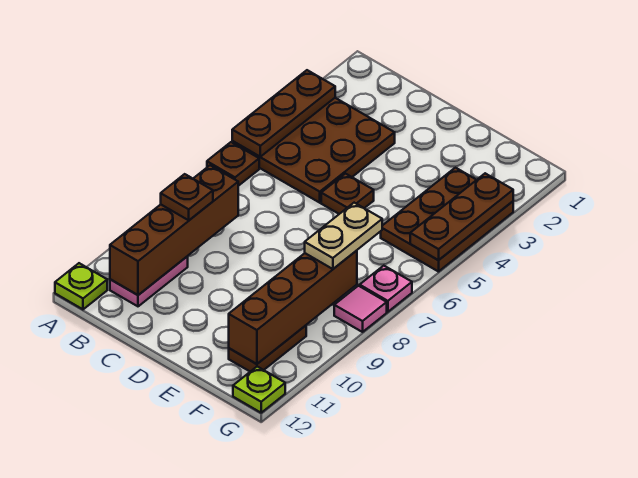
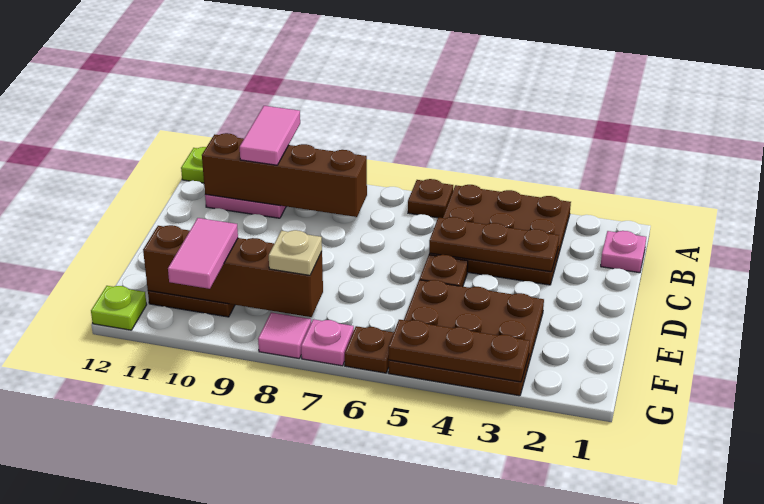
brown plate A3:A5 level 2 -> brown plate C3:C5 level 2
none -> pink tile A10:B10 level 3
none -> pink plate B1 level 1
brown plate B9 level 3 -> brown plate G6 level 1
brown plate F3:G5 level 1 -> brown plate E3:G5 level 1
tan plate F7:F8 level 3 -> tan plate F8 level 3
none -> pink tile F10:G10 level 3

